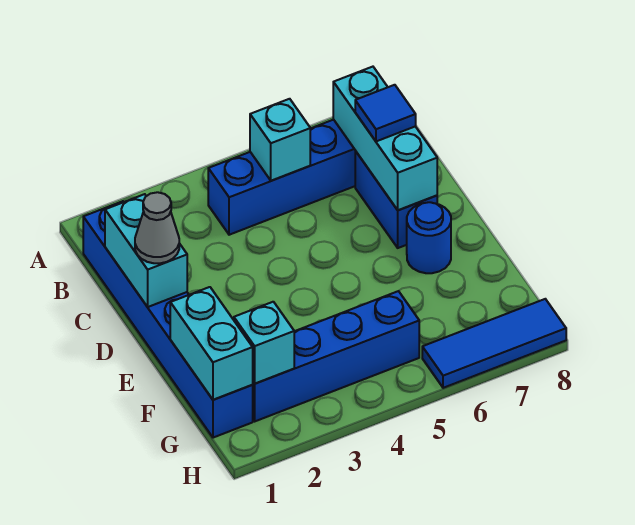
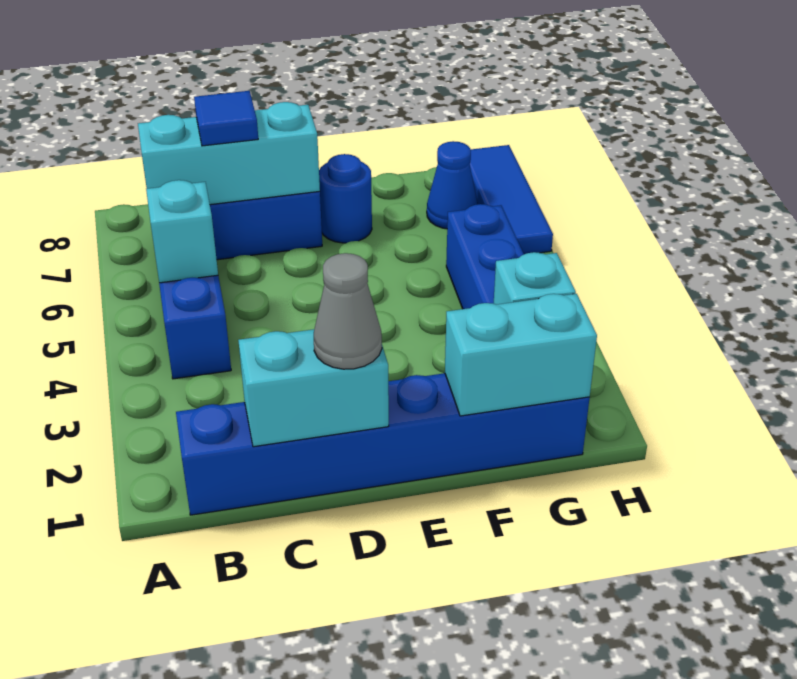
none -> blue cone G7 level 1

